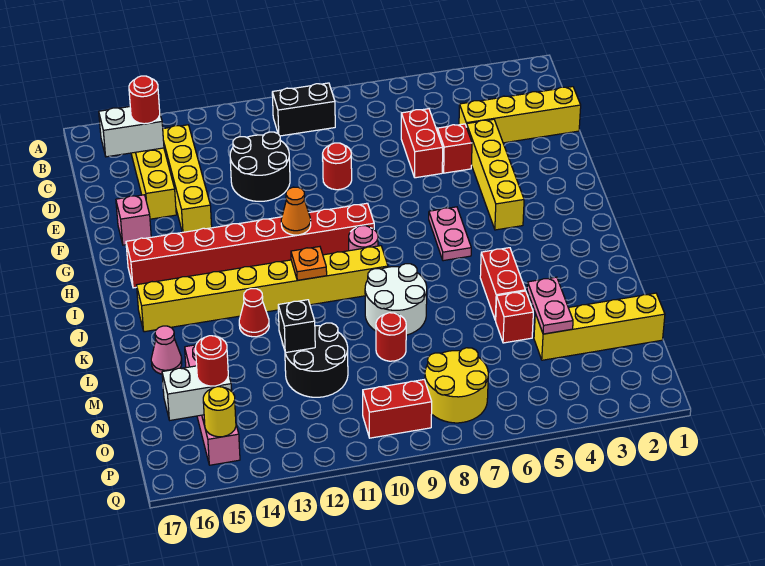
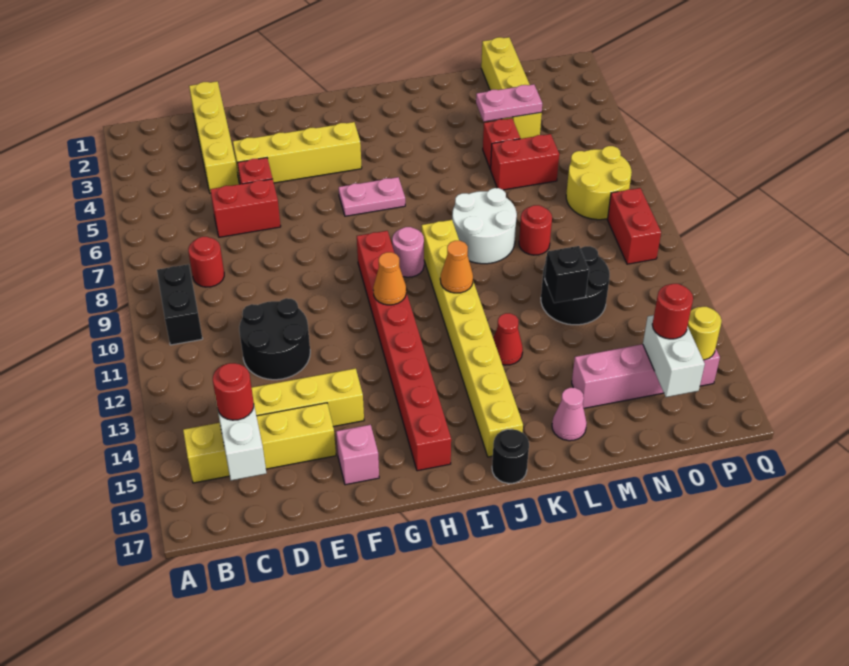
red round brick E9 level 1 -> red round brick C8 level 1
orange plate J11 level 2 -> orange cone J11 level 2
none -> black round brick J17 level 1
red brick K5:L5 level 1 -> red brick M6:N6 level 1

